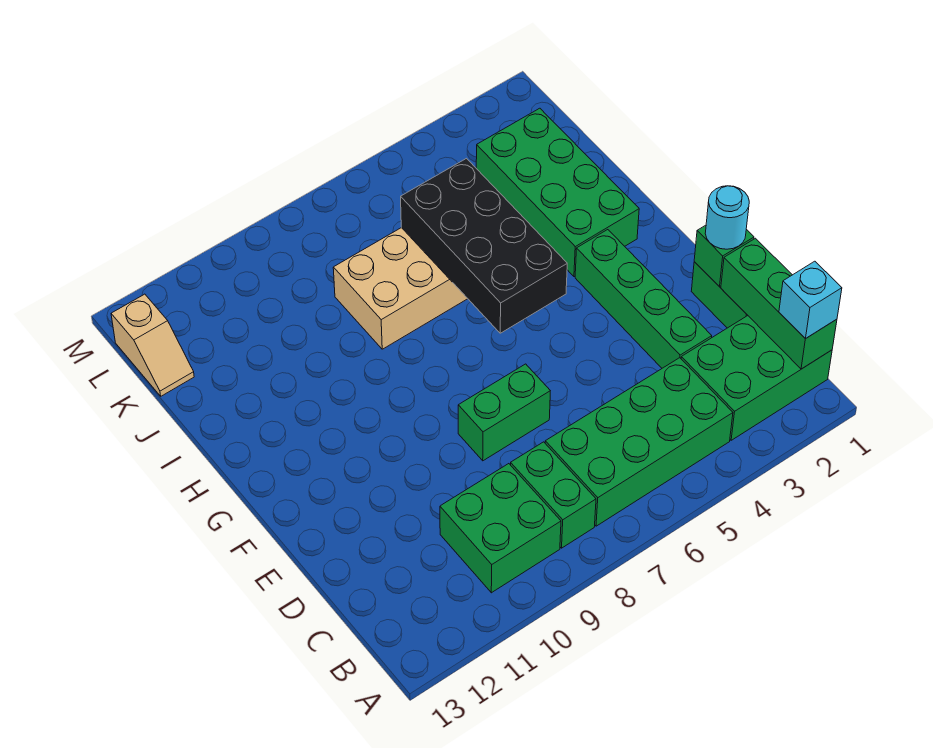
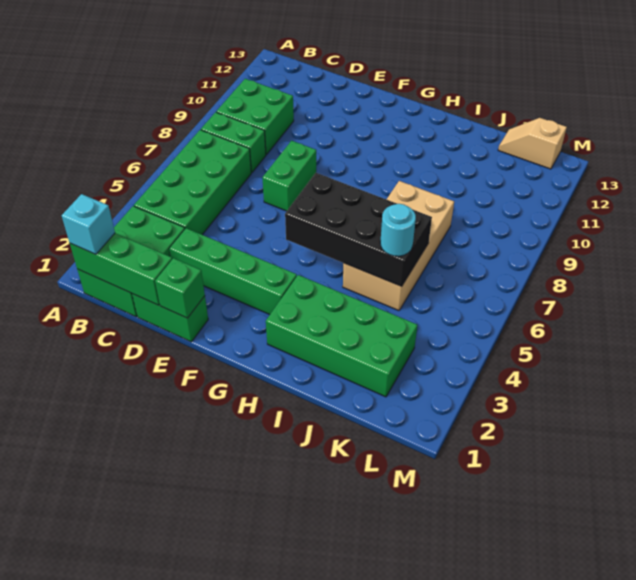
cyan round brick E1 level 3 -> cyan round brick J5 level 3

